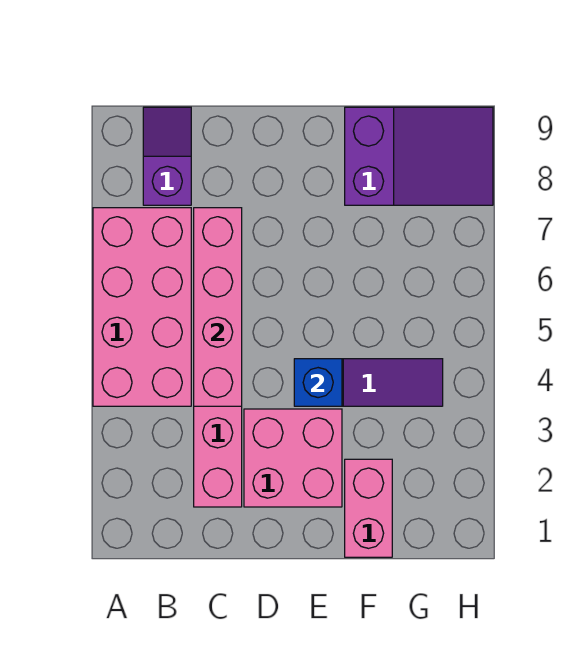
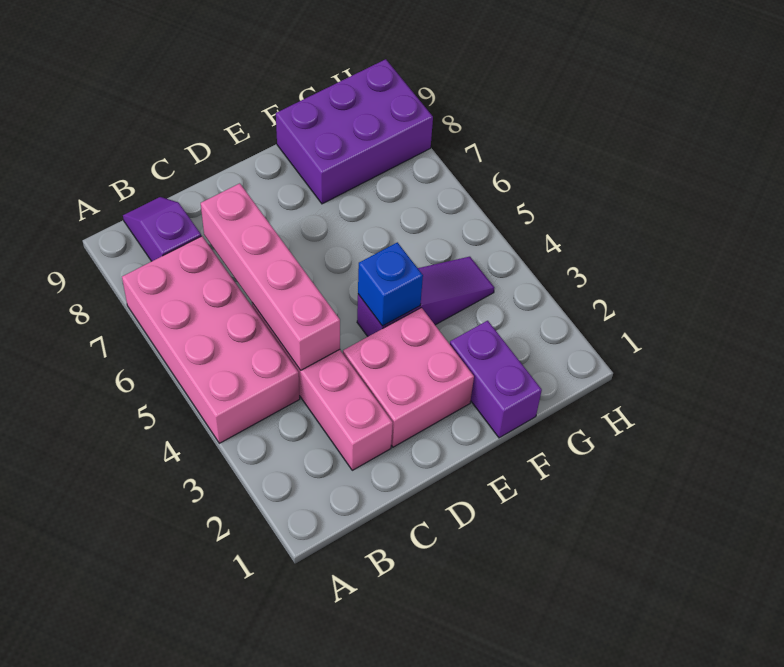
pink brick F1:F2 level 1 -> purple brick F1:F2 level 1
purple slope F8:H9 level 1 top F -> purple brick F8:H9 level 1

